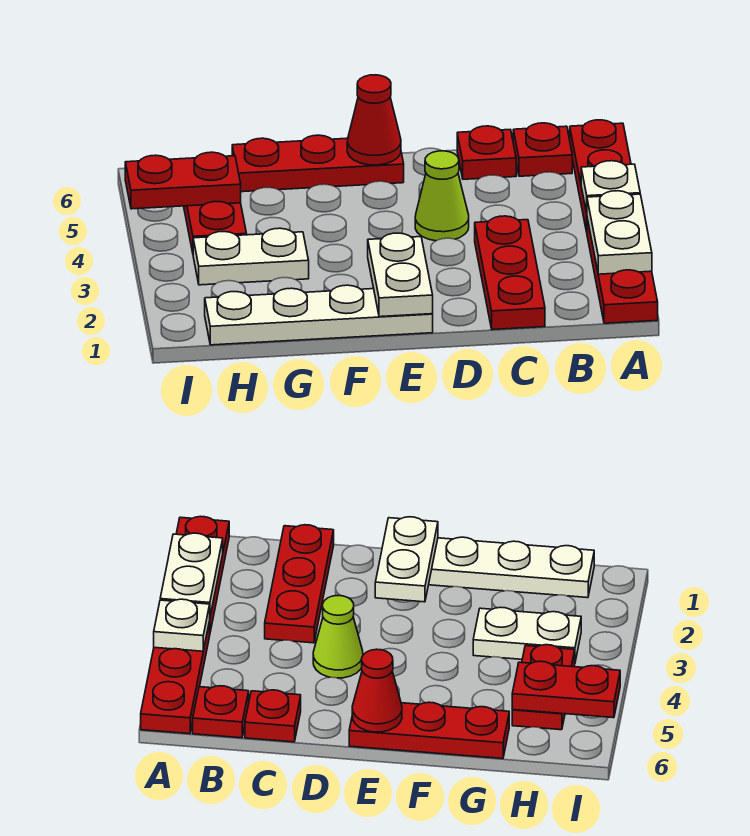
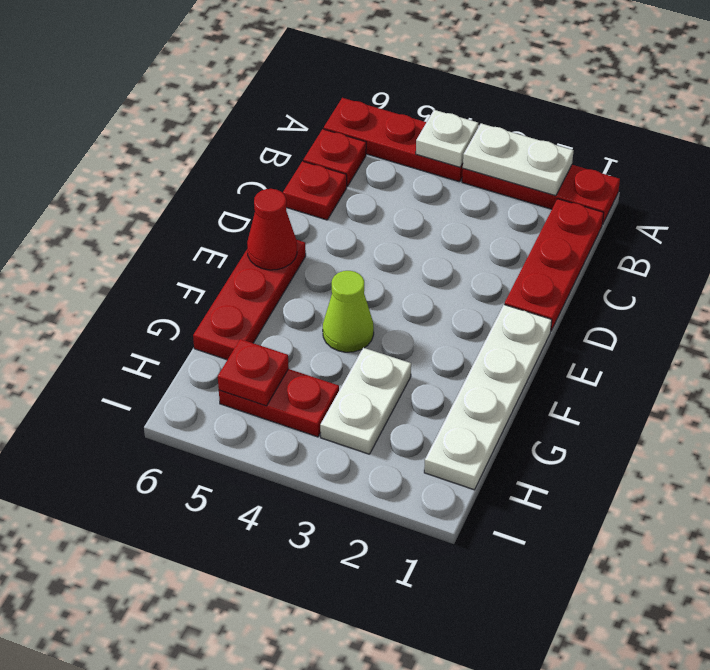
red plate C1:C3 level 1 -> red plate B1:D1 level 1
lime cone D4 level 1 -> lime cone F4 level 1
white plate E1:E2 level 2 -> none
red plate H5:I5 level 2 -> red plate H5 level 2

